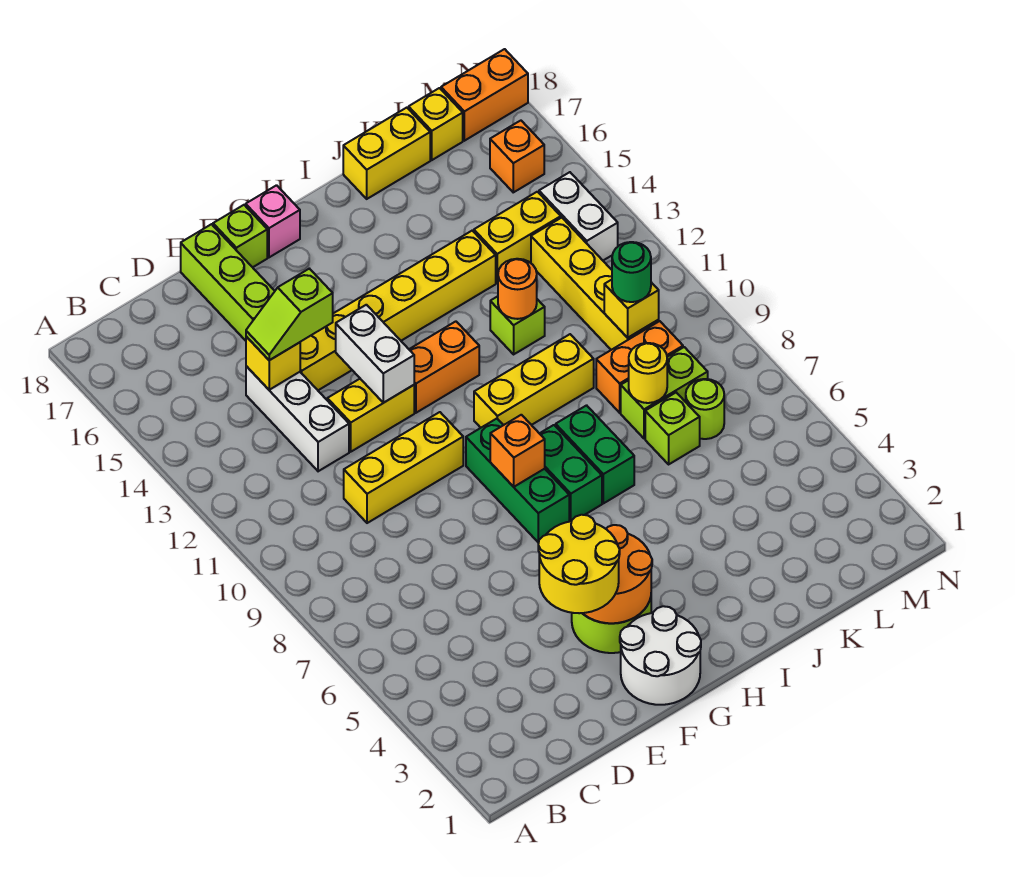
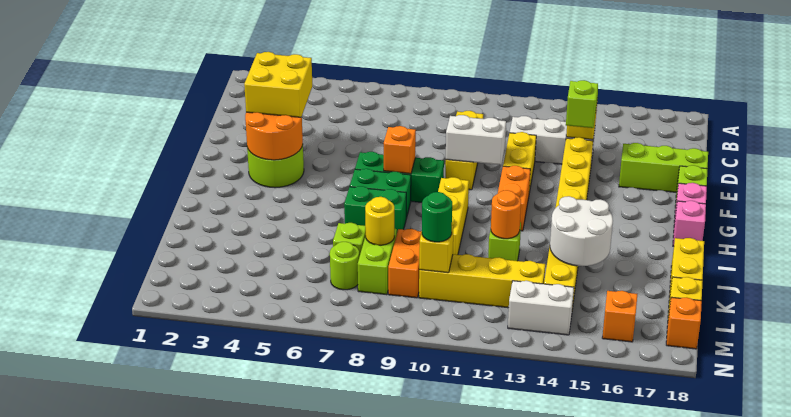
yellow round brick E3:F4 level 3 -> yellow brick E3:F4 level 3
white round brick F1:G2 level 1 -> white round brick J14:K15 level 2
white brick F12:F13 level 2 -> white brick F10:F11 level 2
none -> pink brick H18 level 1
orange brick M18:N18 level 1 -> orange brick M18 level 1

